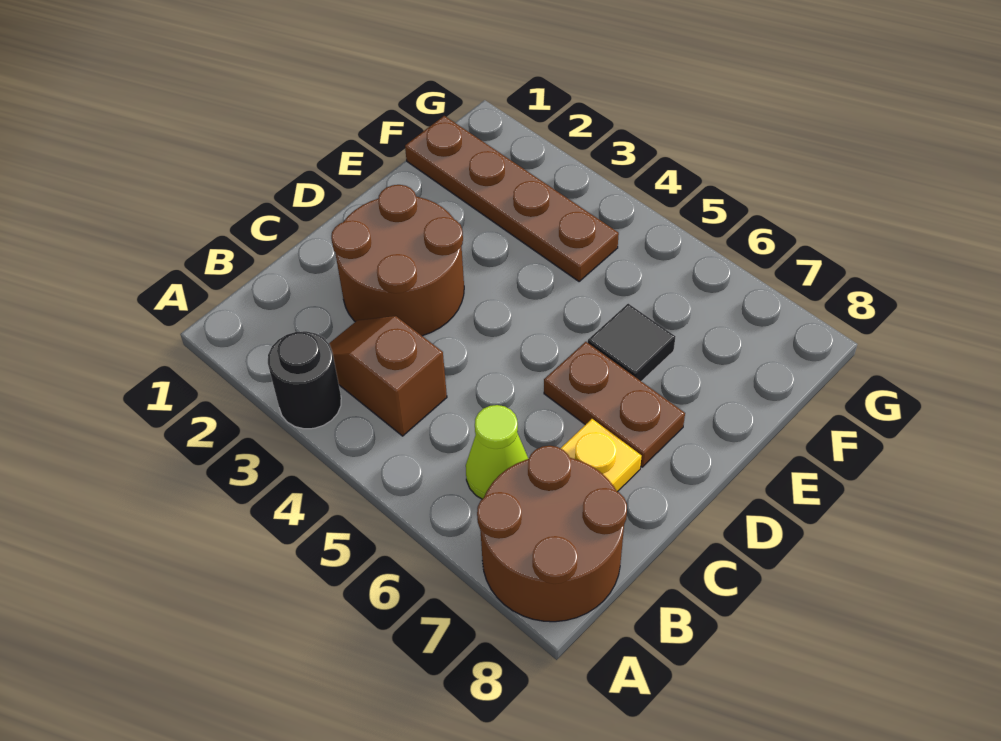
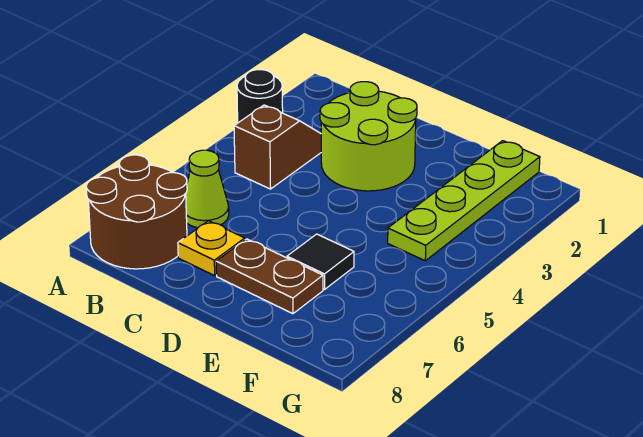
brown round brick C2:D3 level 1 -> lime round brick C2:D3 level 1
brown plate D6:D7 level 1 -> brown plate D7:E7 level 1
brown plate F1:F4 level 1 -> lime plate F1:F4 level 1

